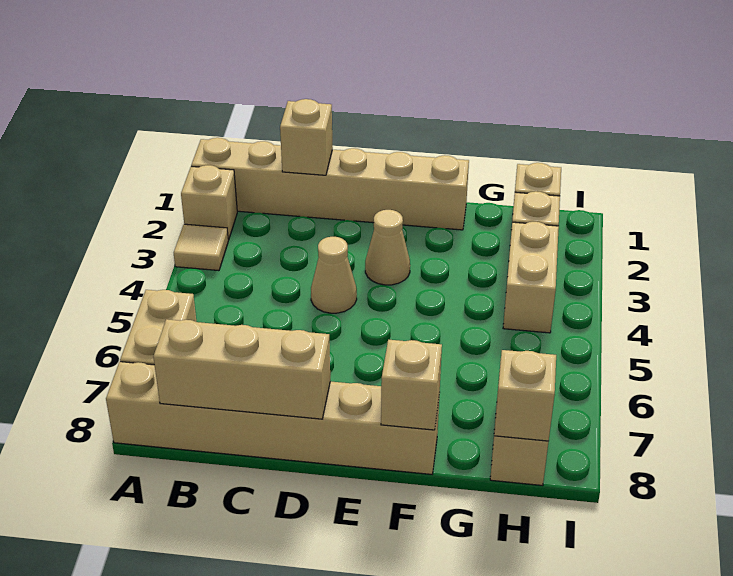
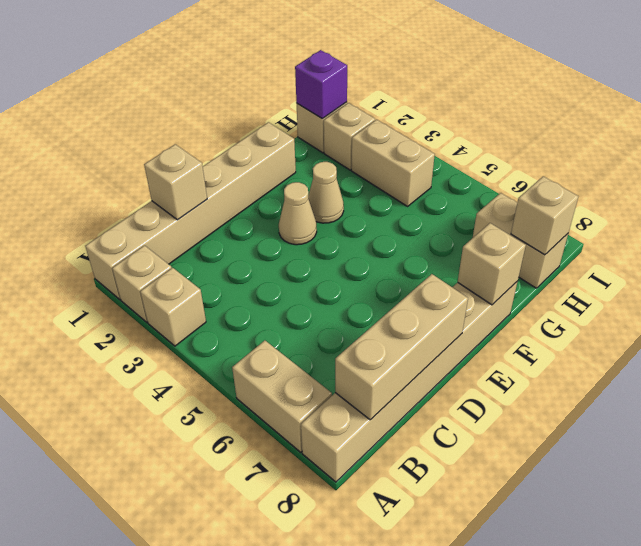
tan tile A3 level 1 -> tan brick A3 level 1
tan cone D4 level 1 -> tan cone F3 level 1
none -> purple brick H1 level 2

